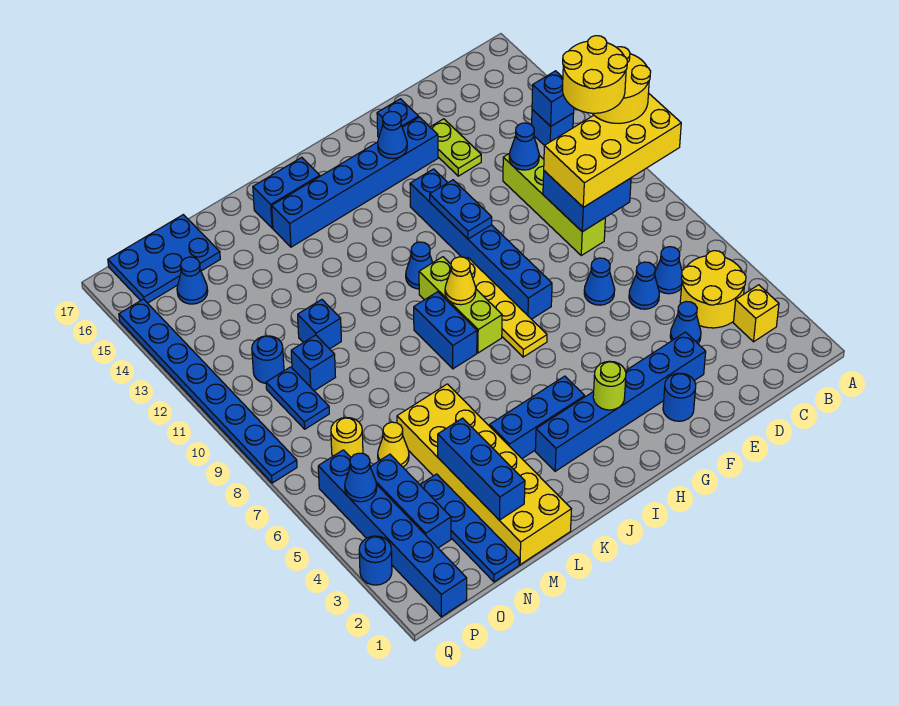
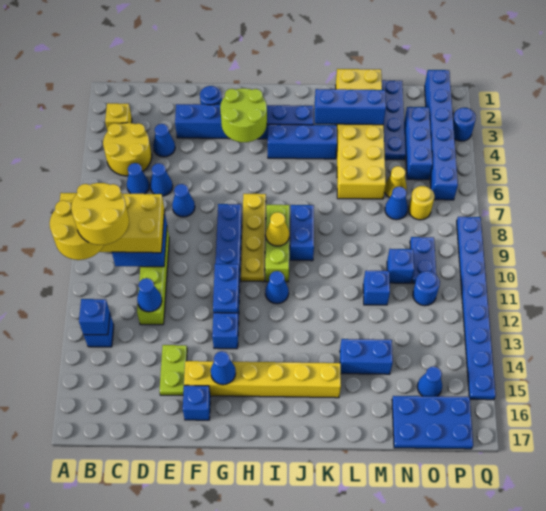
blue brick F15:K15 level 1 -> yellow brick F15:K15 level 1
lime round brick H3 level 2 -> lime round brick G3:H4 level 2
blue brick J16:K16 level 1 -> blue brick L14:M14 level 1
blue brick M2:M4 level 2 -> blue brick K3:M3 level 2
blue cone P5 level 2 -> blue cone N7 level 1

